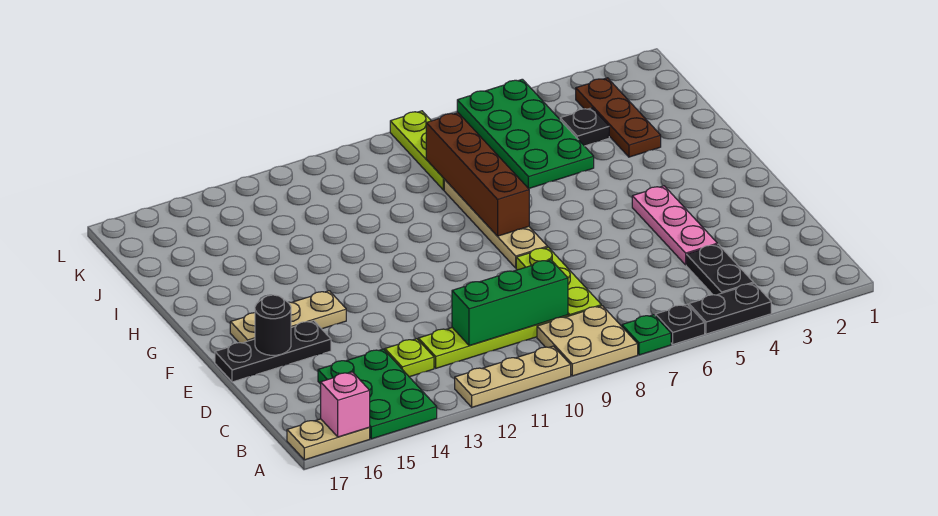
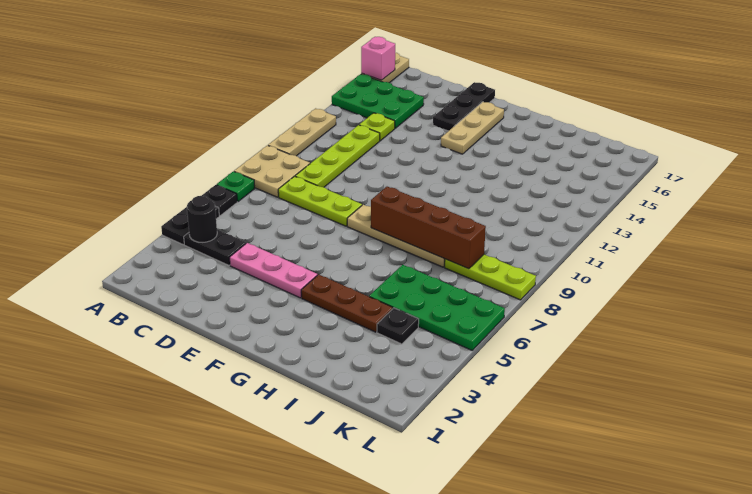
green brick C9:C11 level 2 -> none
black round brick E16 level 2 -> black round brick B4 level 2
brown plate I3:K3 level 1 -> brown plate G4:I4 level 1

